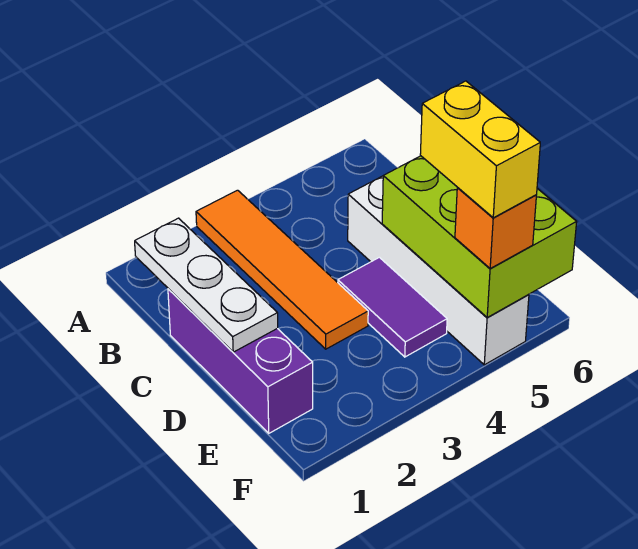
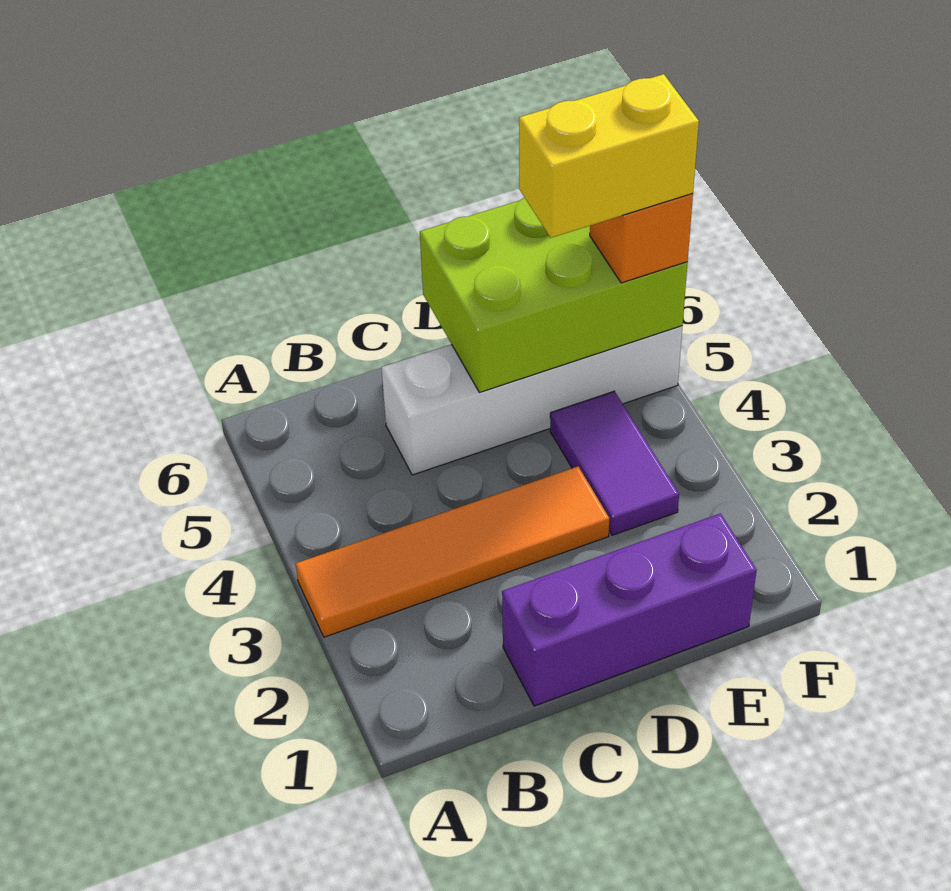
white plate B1:D1 level 2 -> none
purple tile D4:E4 level 1 -> purple tile E3:E4 level 1

